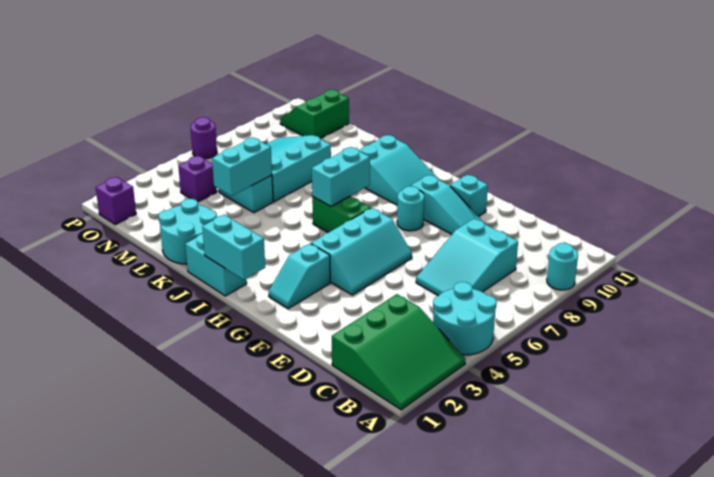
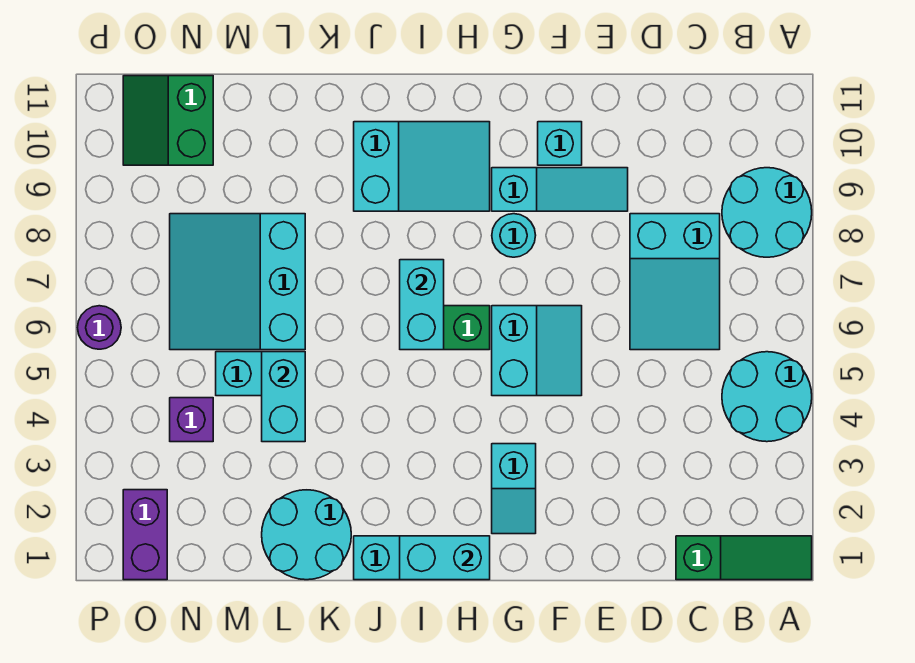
green slope A1:C3 level 1 top C -> green slope A1:C1 level 1 top C
cyan round brick A9 level 1 -> cyan round brick A8:B9 level 1
cyan slope F4:G6 level 1 top G -> cyan slope F5:G6 level 1 top G
purple brick O1 level 1 -> purple brick O1:O2 level 1

